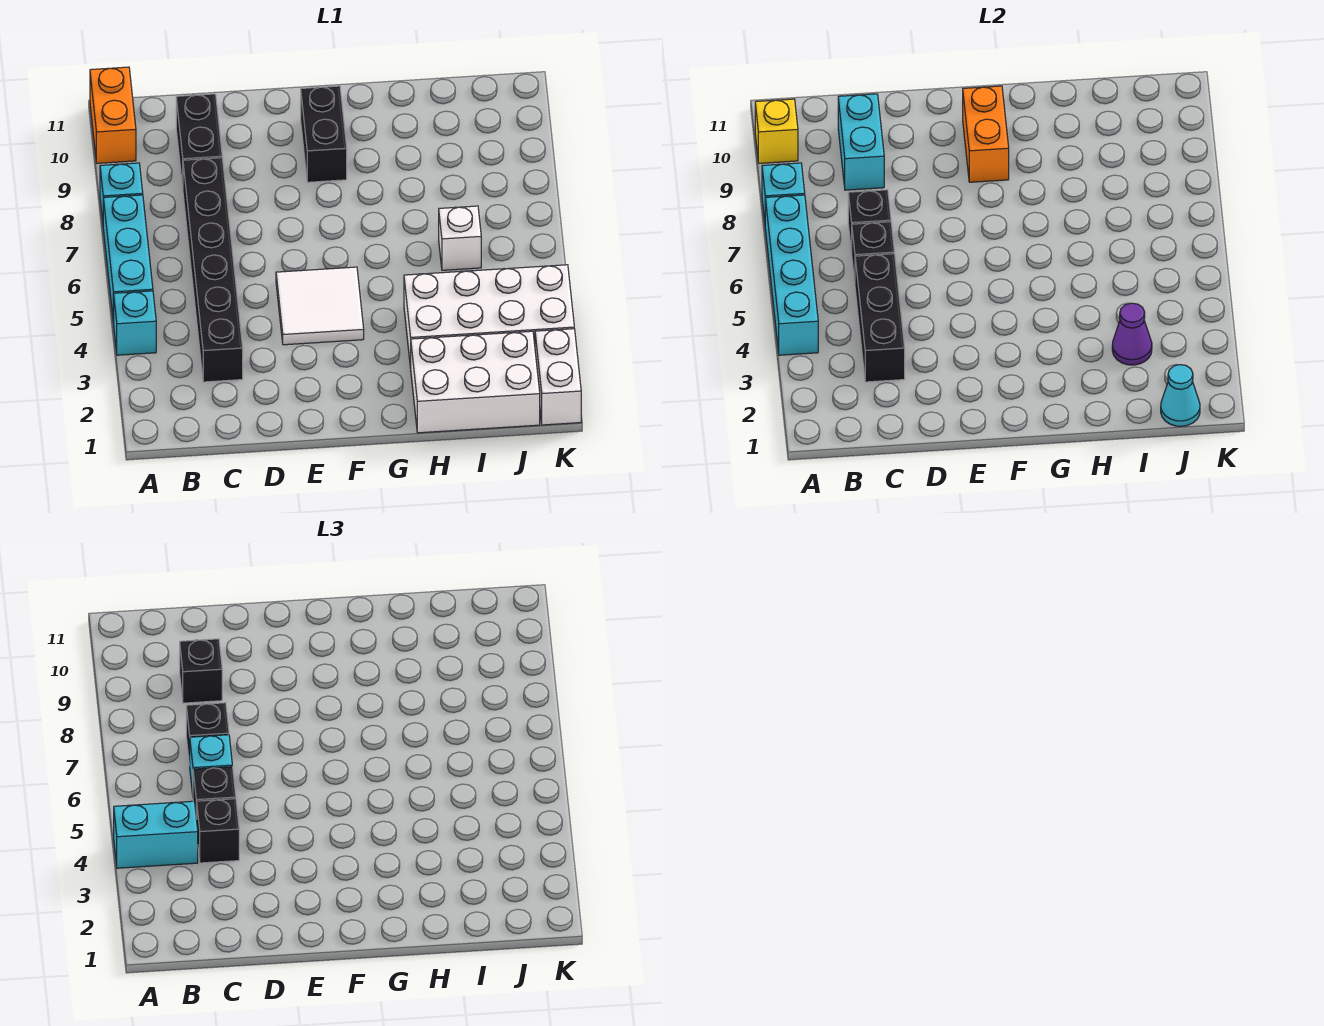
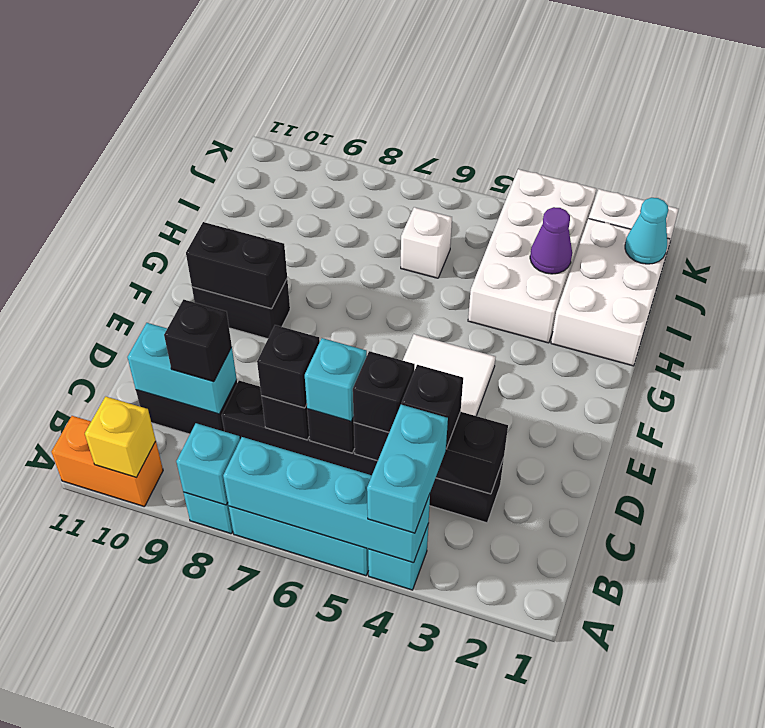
orange brick F9:F10 level 2 -> black brick F9:F10 level 2

